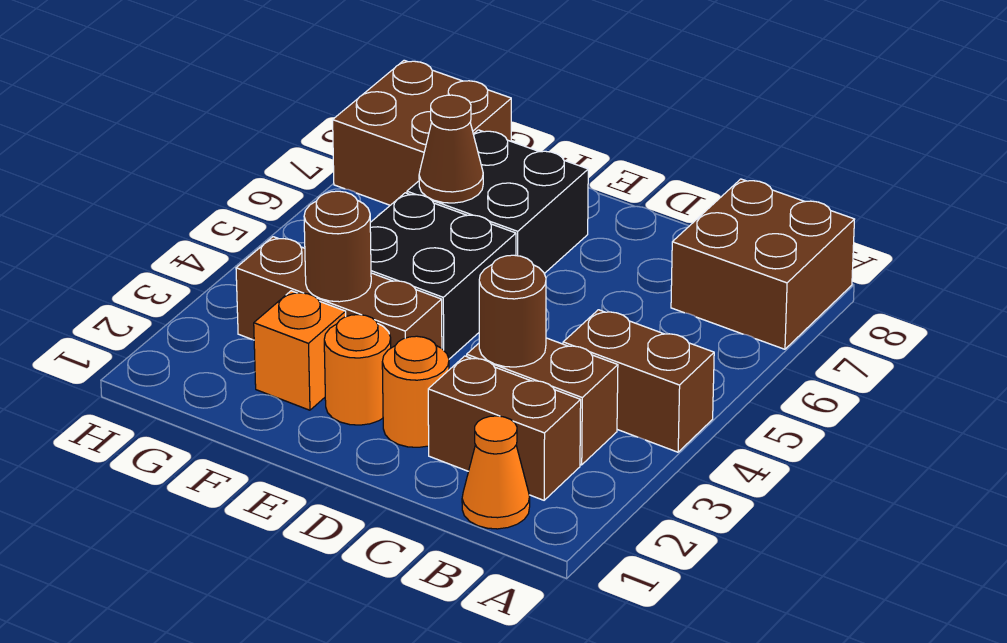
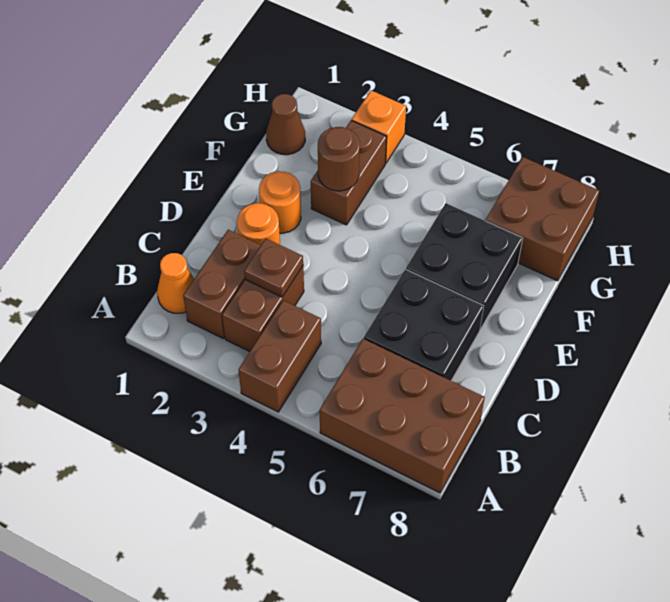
brown brick A7:B8 level 1 -> brown brick A6:B8 level 1
brown round brick C3 level 2 -> brown plate C3 level 2
brown brick E3:G3 level 1 -> brown brick F3:G3 level 1
black brick E4:F5 level 1 -> black brick C6:D7 level 1
orange brick F2 level 1 -> orange brick H3 level 1
brown cone F6 level 2 -> brown cone G1 level 1

